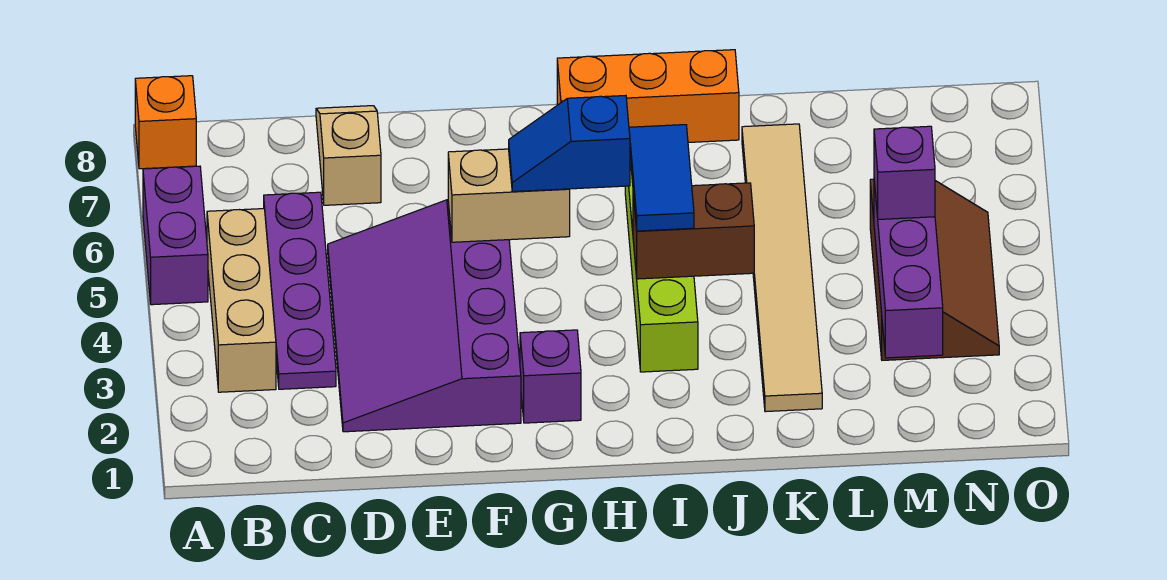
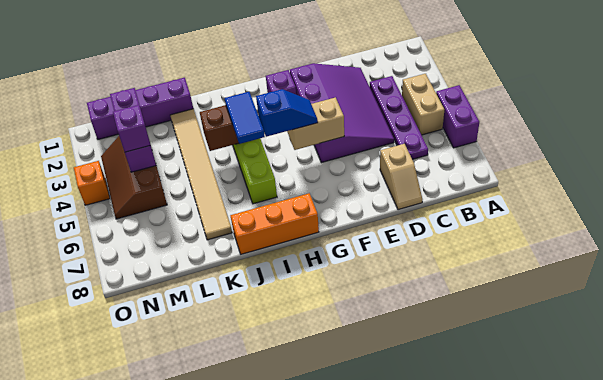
orange brick A8 level 1 -> orange brick O4 level 1
tan brick B3:B5 level 1 -> tan brick B4:B5 level 1
none -> purple brick K1:N1 level 1

